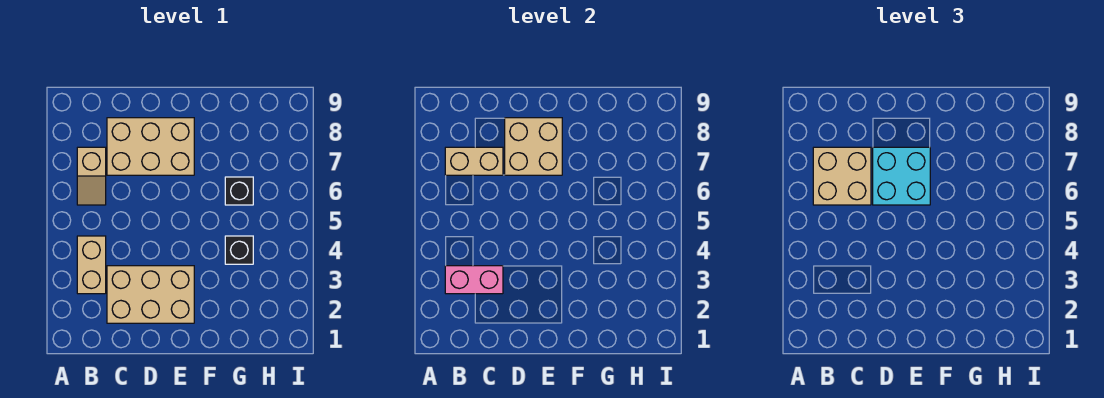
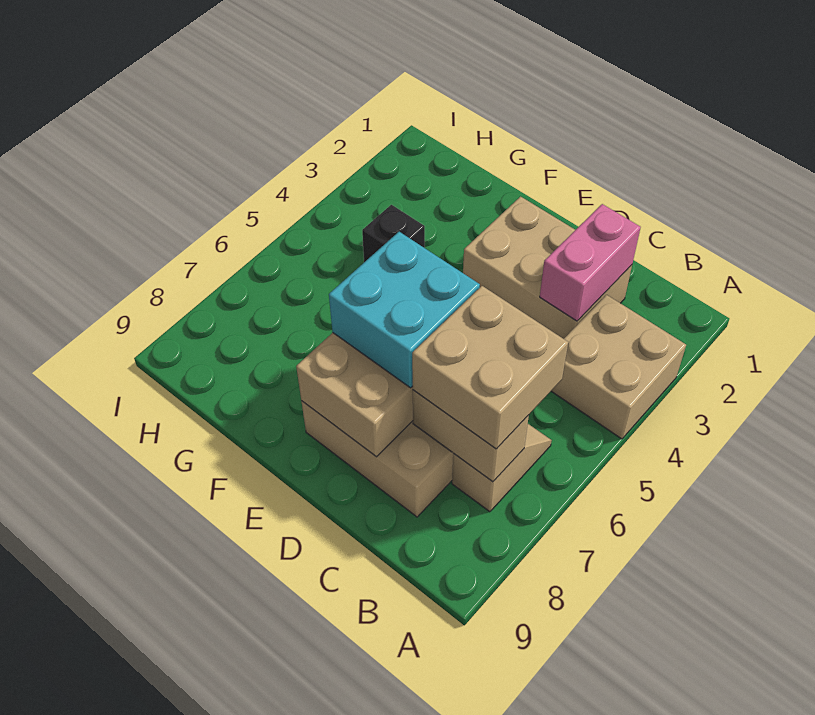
tan brick B3:B4 level 1 -> tan brick A3:B4 level 1
pink brick B3:C3 level 2 -> pink brick C2:C3 level 2
black brick G6 level 1 -> none

